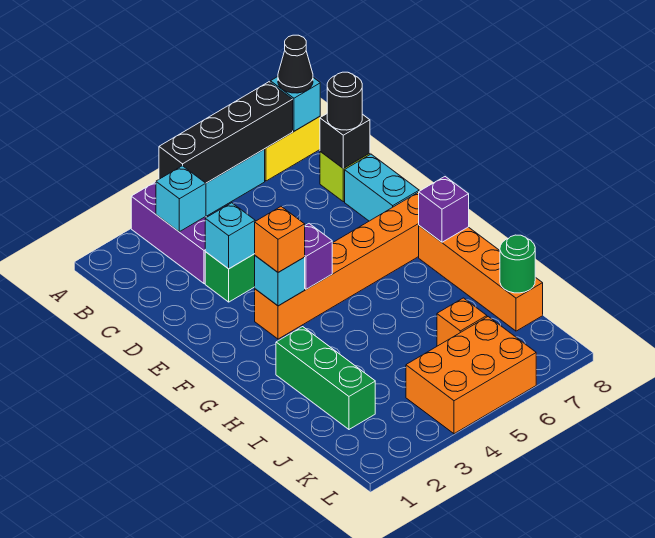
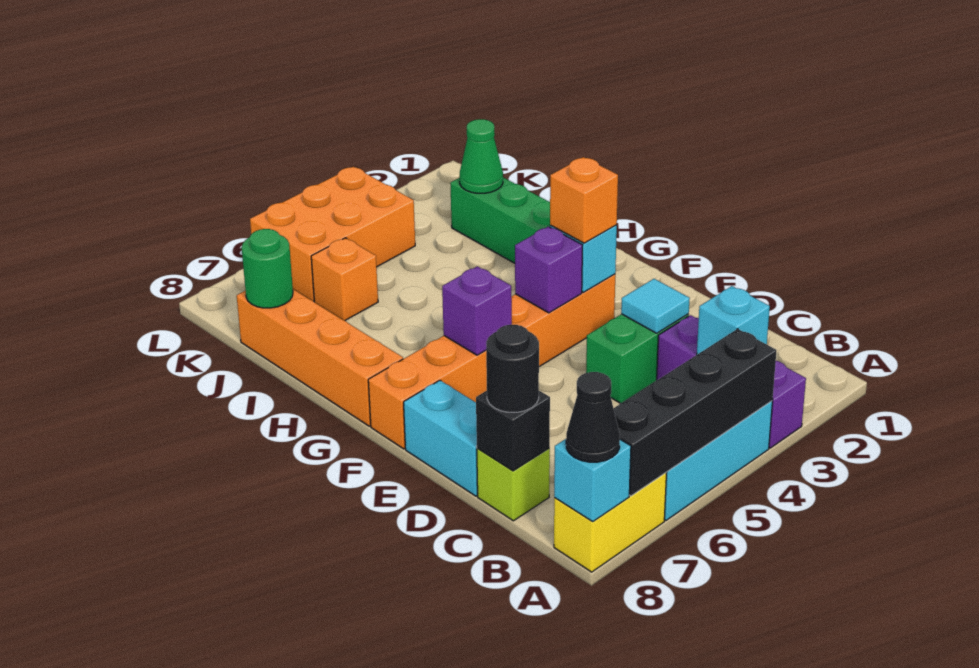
cyan brick D3 level 2 -> cyan tile D3 level 2
purple brick G8 level 2 -> purple brick F6 level 2
none -> green cone J2 level 2

